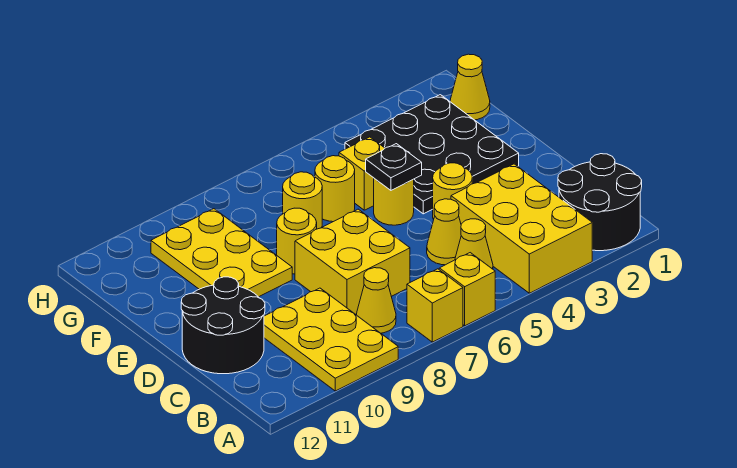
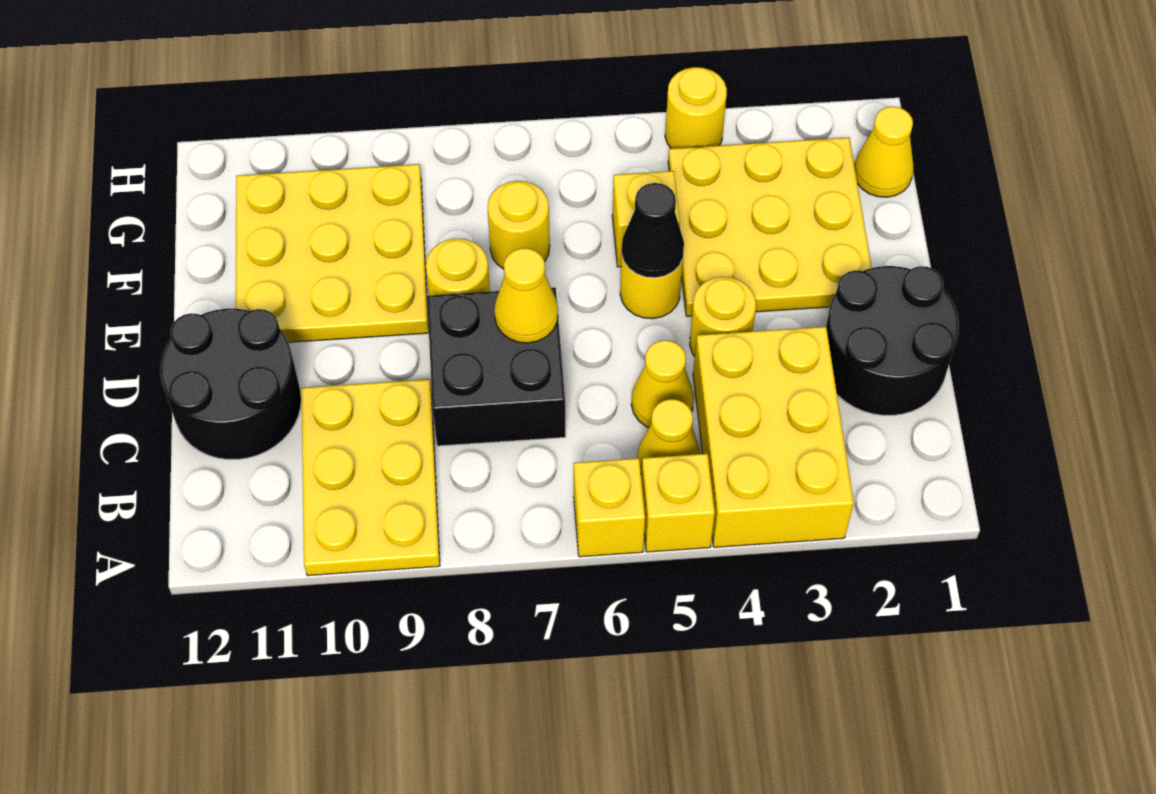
black round brick A1:B2 level 1 -> black round brick C1:D2 level 1
yellow brick A7 level 1 -> yellow brick A5 level 1
yellow cone B8 level 1 -> yellow cone D7 level 2
yellow brick C7:D8 level 1 -> black brick C7:D8 level 1
black plate E2:G4 level 1 -> yellow plate E2:G4 level 1
black plate E5 level 2 -> black cone E5 level 2
yellow plate E9:G10 level 1 -> yellow plate E9:G11 level 1
yellow round brick F6 level 1 -> yellow round brick H4 level 1

